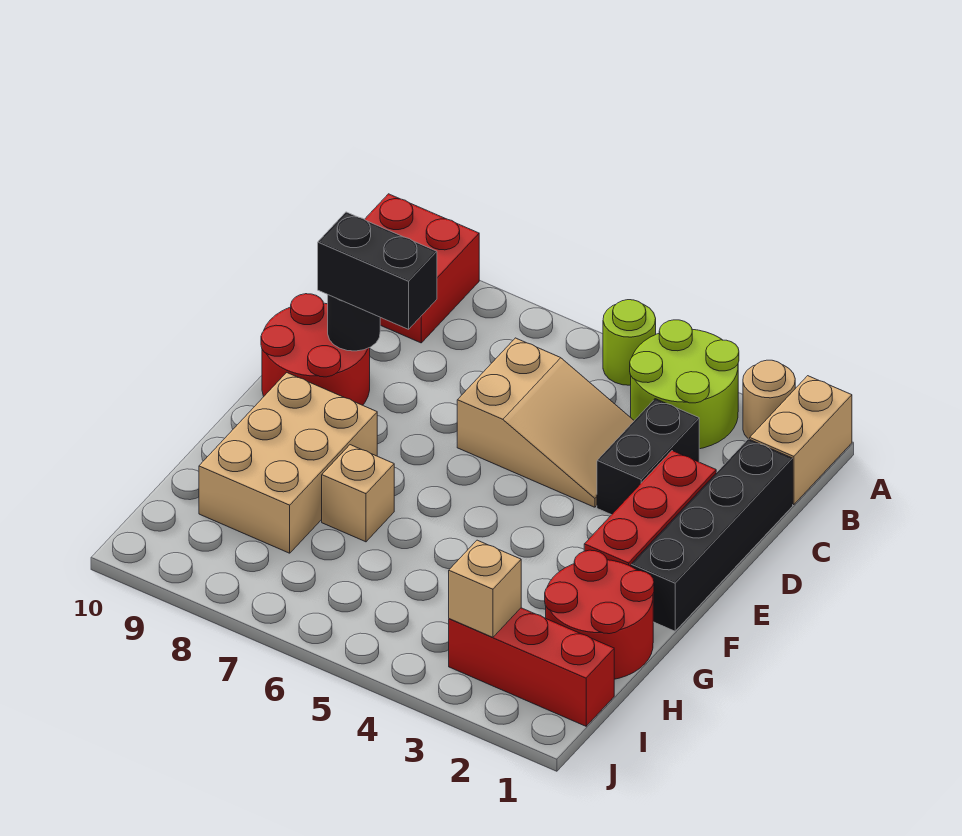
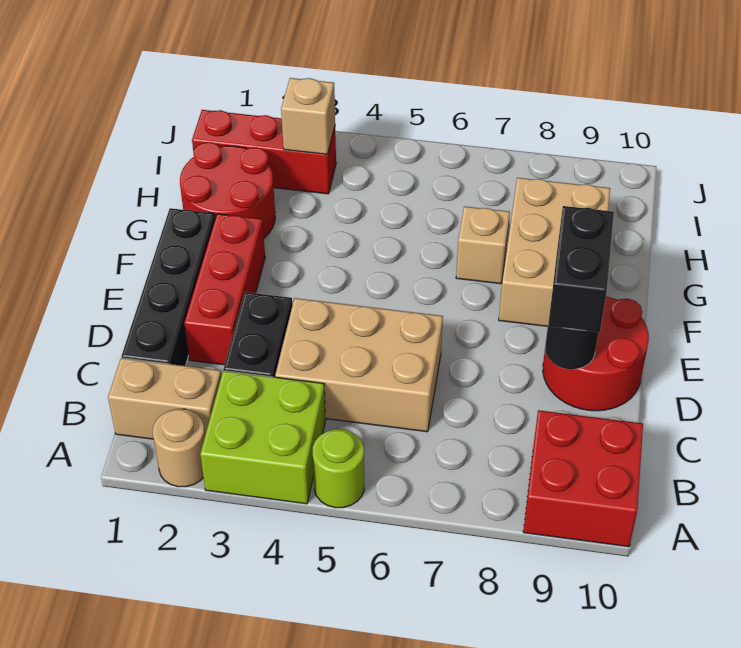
tan brick A1:B1 level 1 -> tan brick B1:B2 level 1
lime round brick A3:B4 level 1 -> lime brick A3:B4 level 1
tan slope C4:D6 level 1 top 6 -> tan brick C4:D6 level 1
black brick D8:D9 level 3 -> black brick D9:E9 level 3

